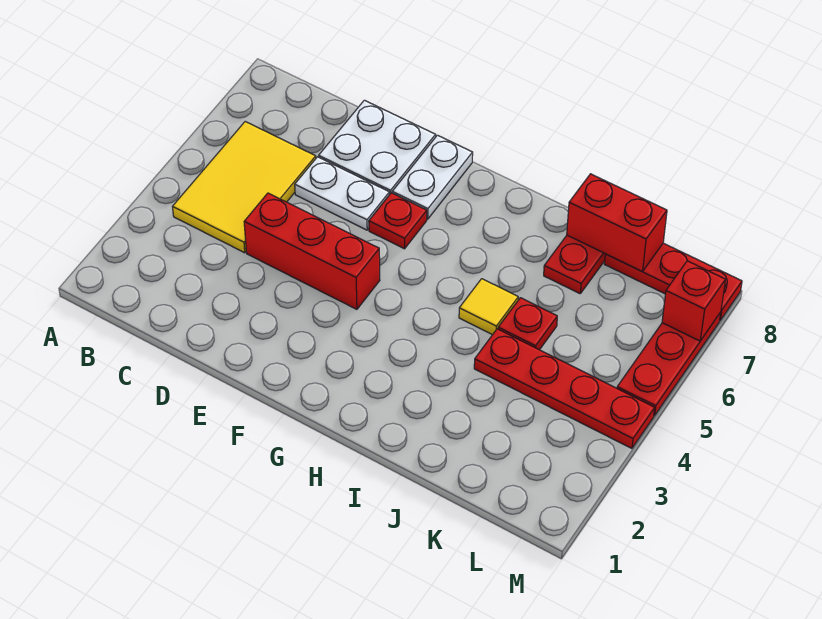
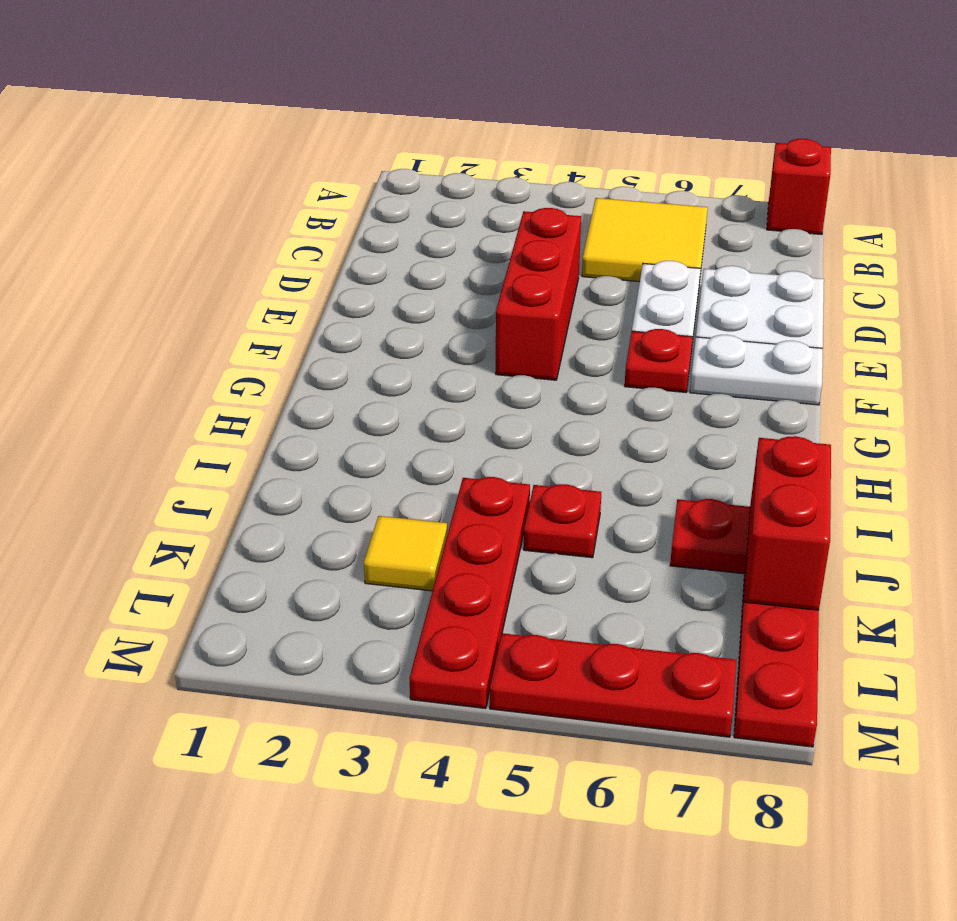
yellow tile B4:C6 level 1 -> yellow tile B5:C6 level 1
yellow tile I5 level 1 -> yellow tile K3 level 1
red brick M7 level 2 -> red brick A8 level 1

